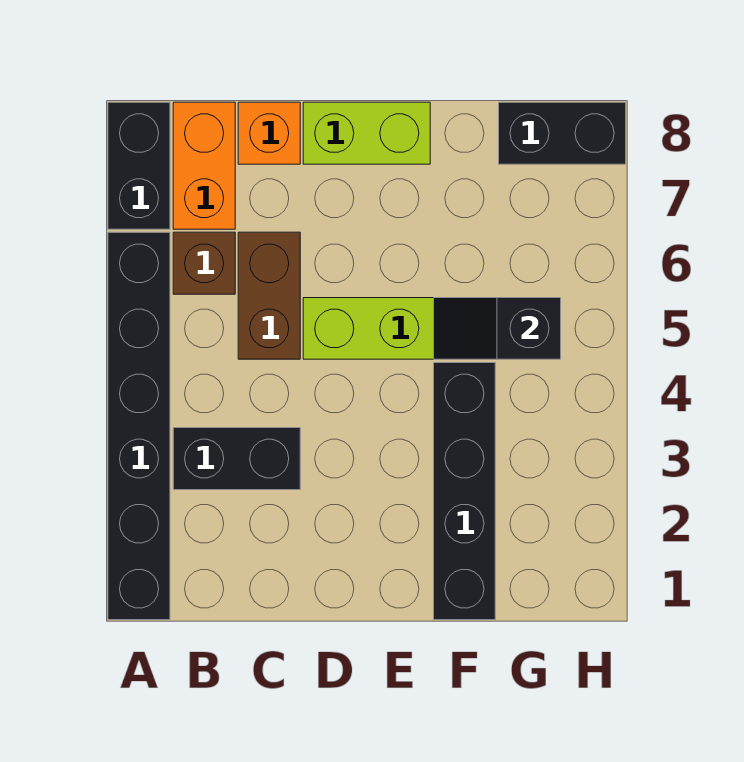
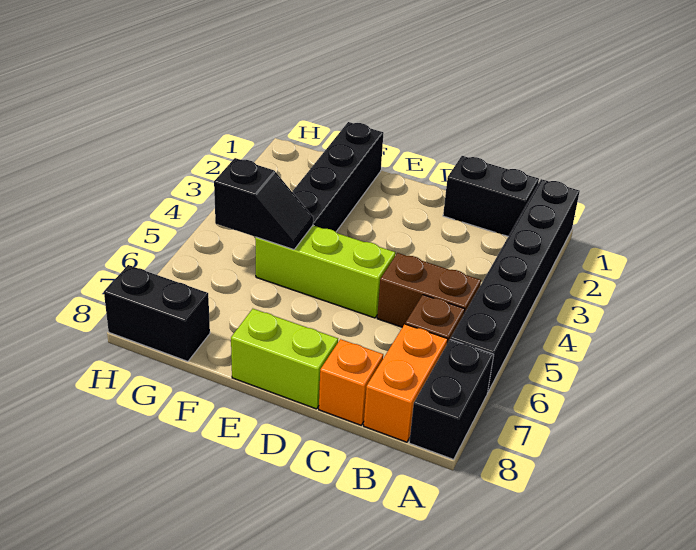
black brick B3:C3 level 1 -> black brick B1:C1 level 1
brown brick C5:C6 level 1 -> brown brick B5:C5 level 1

